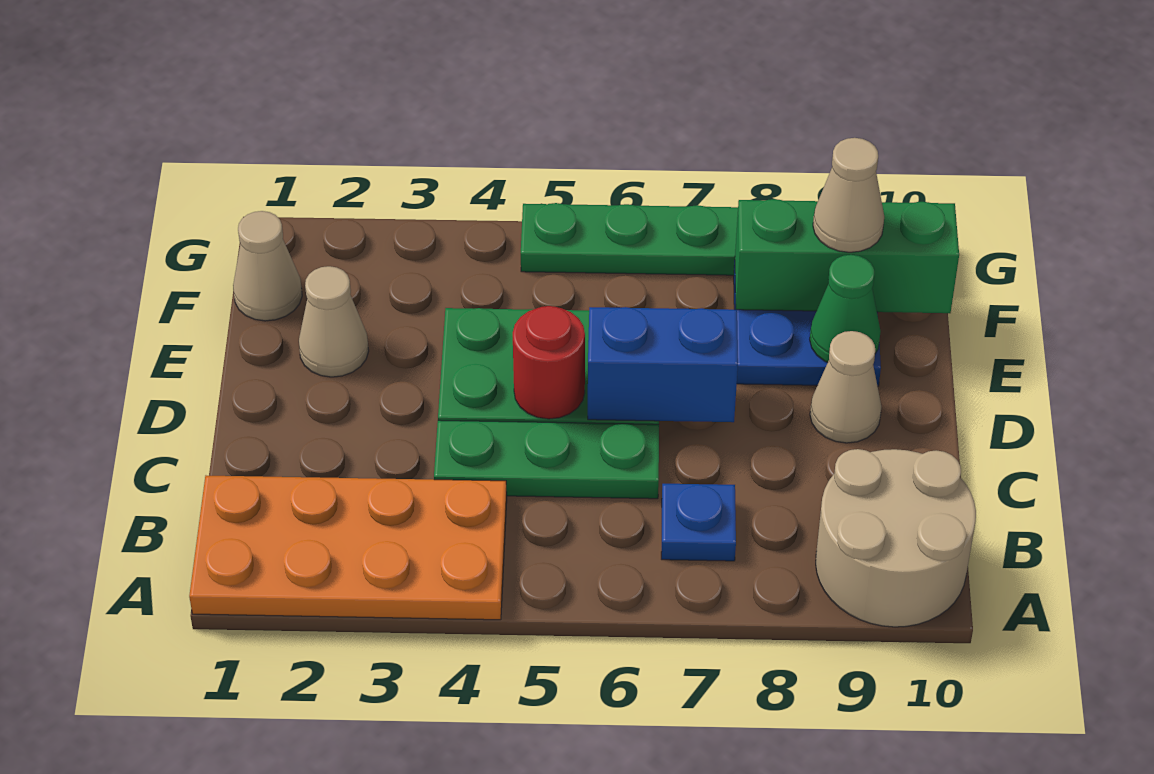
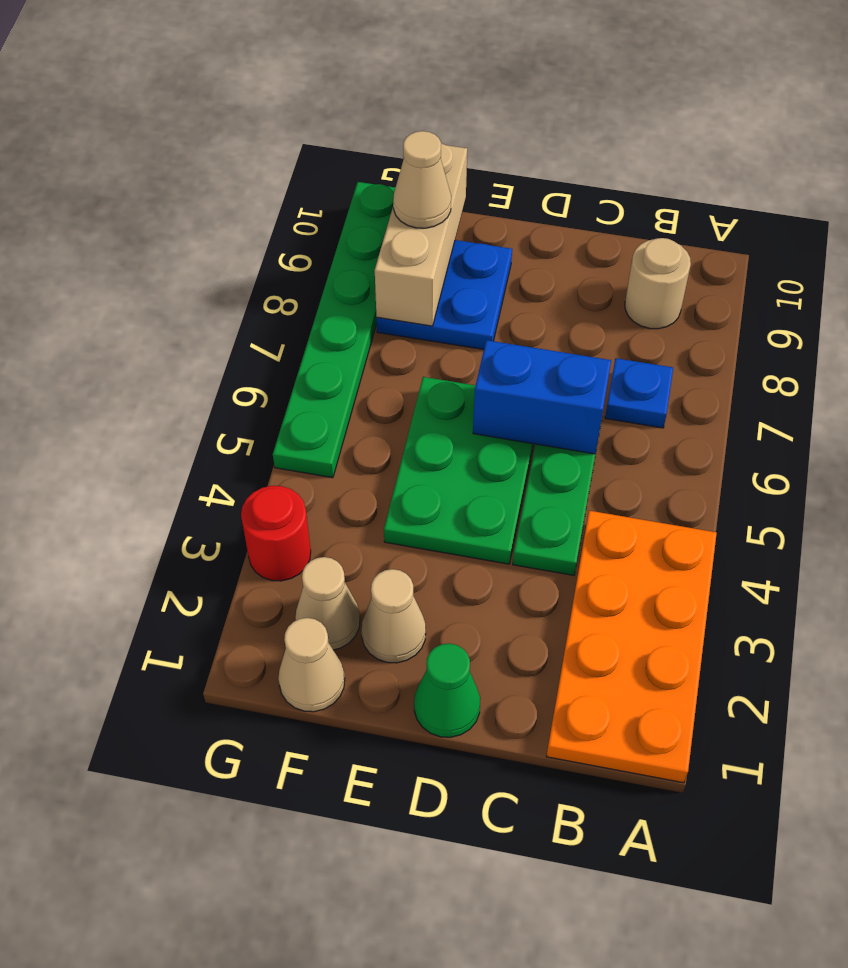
tan round brick A9:B10 level 1 -> tan round brick B9 level 1
red round brick D5 level 2 -> red round brick G3 level 1
blue brick D6:D7 level 2 -> blue brick C6:D6 level 2
tan cone D9 level 1 -> tan cone F2 level 1
green cone E9 level 2 -> green cone D1 level 1
green brick F8:F10 level 2 -> tan brick F8:F10 level 2

